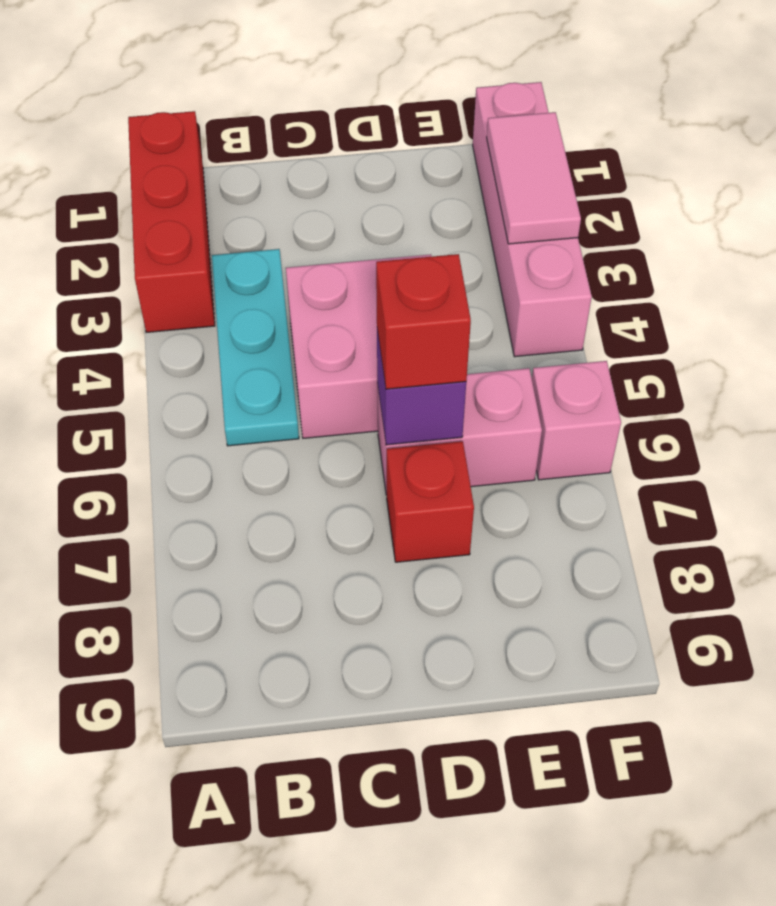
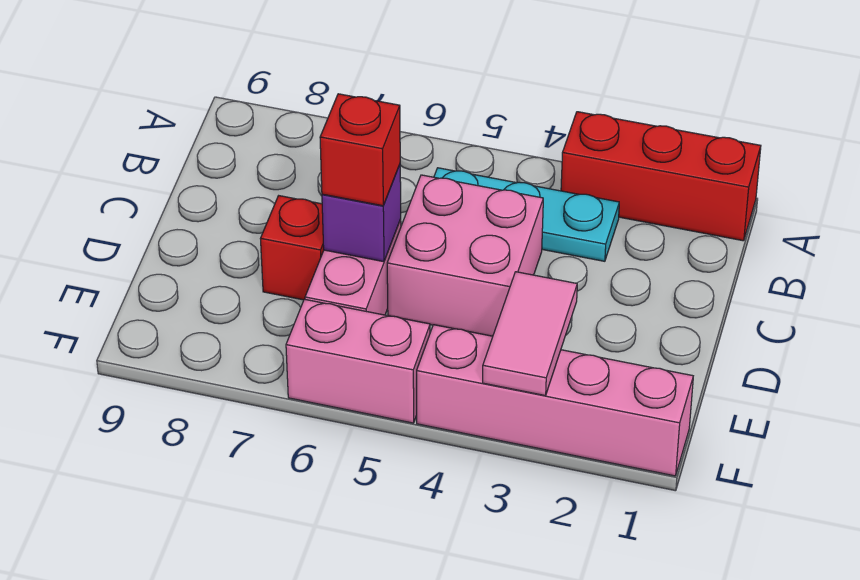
pink tile F2:F3 level 2 -> pink tile E3:F3 level 2
pink brick F6 level 1 -> pink brick F5:F6 level 1

